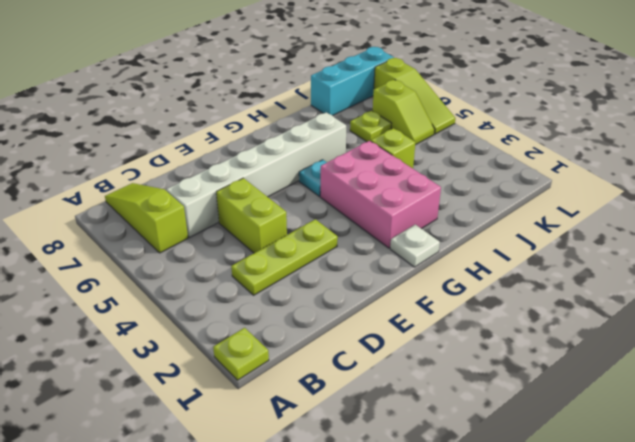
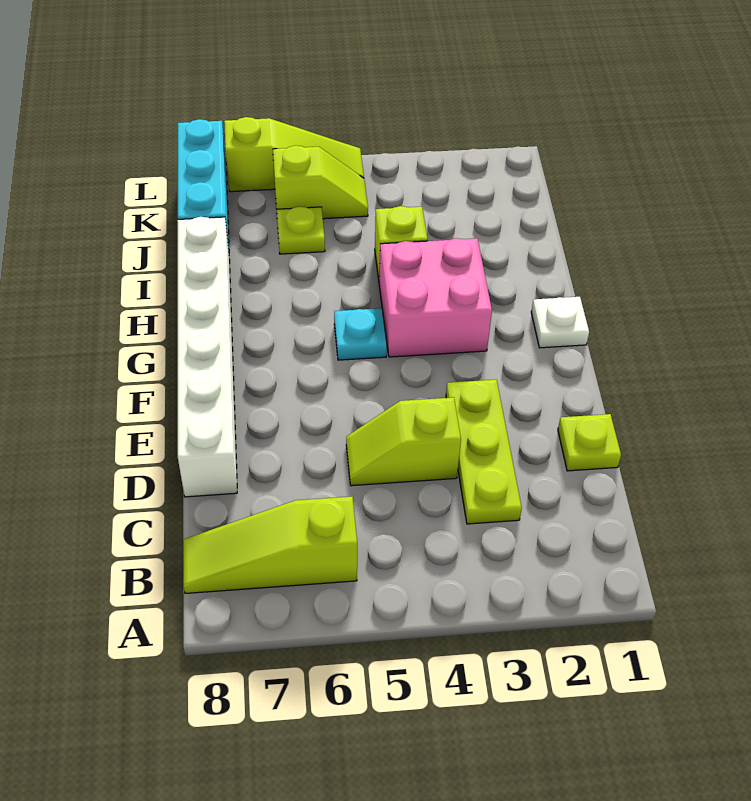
lime plate A1 level 1 -> lime plate D1 level 1
white brick C6:H6 level 1 -> white brick D8:I8 level 1
lime brick D4:D5 level 1 -> lime slope D4:D5 level 1 top 4
pink brick G2:H4 level 1 -> pink brick G3:H4 level 1

